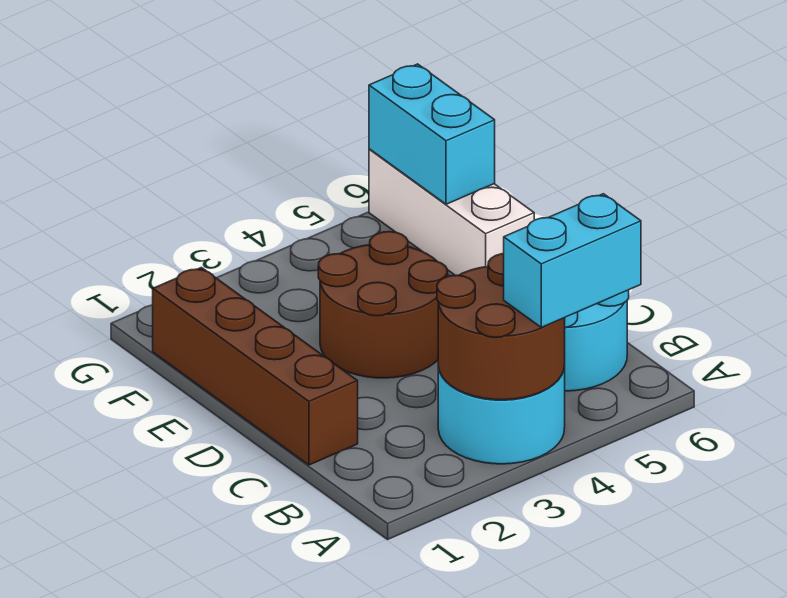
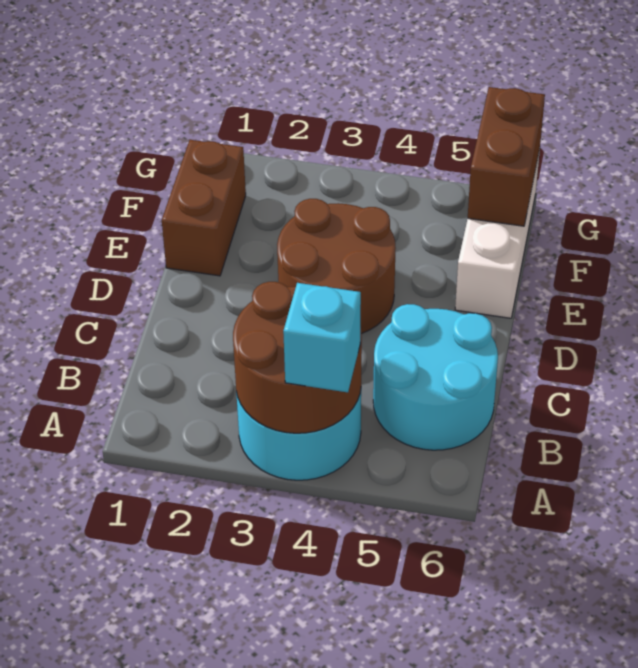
cyan brick A4:A5 level 3 -> cyan brick A4 level 3
brown brick C1:F1 level 1 -> brown brick E1:F1 level 1
cyan brick F6:G6 level 2 -> brown brick F6:G6 level 2

